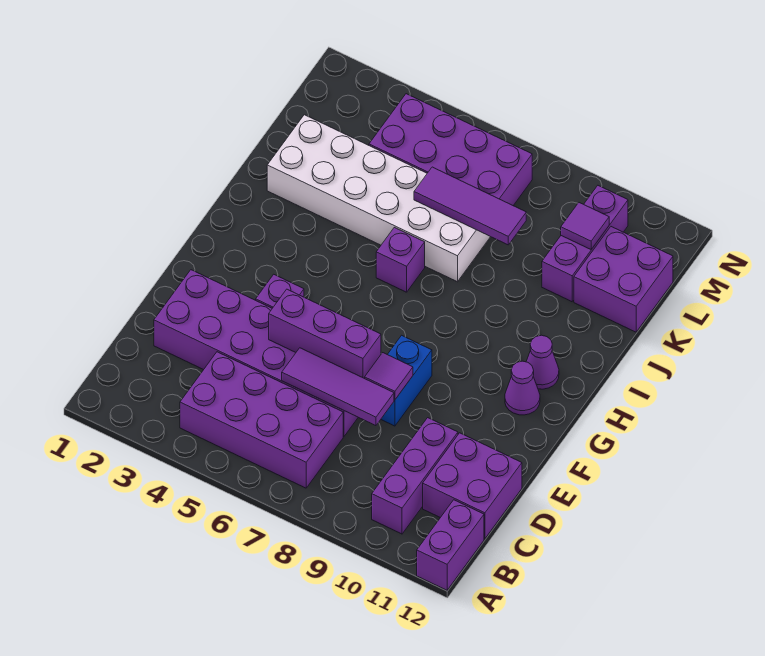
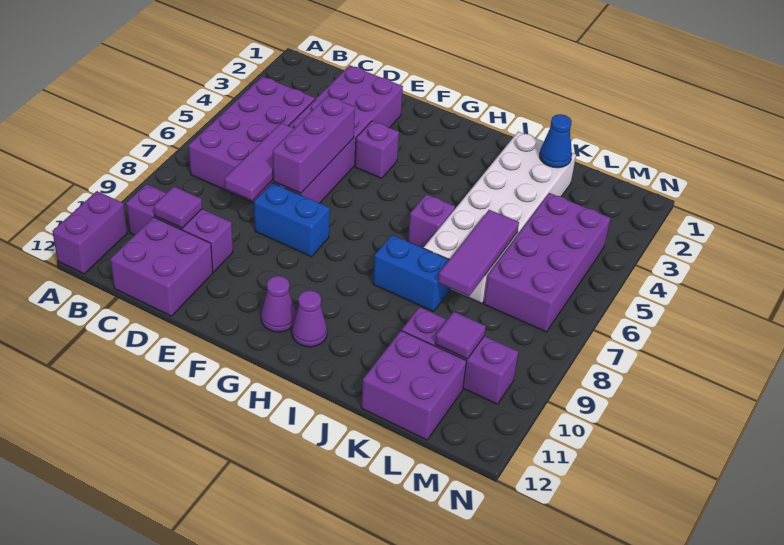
purple brick A12:B12 level 1 -> purple brick A11:A12 level 1
purple tile E8 level 2 -> purple tile C10 level 2
none -> blue brick I8:J8 level 1
none -> blue cone K2 level 2

